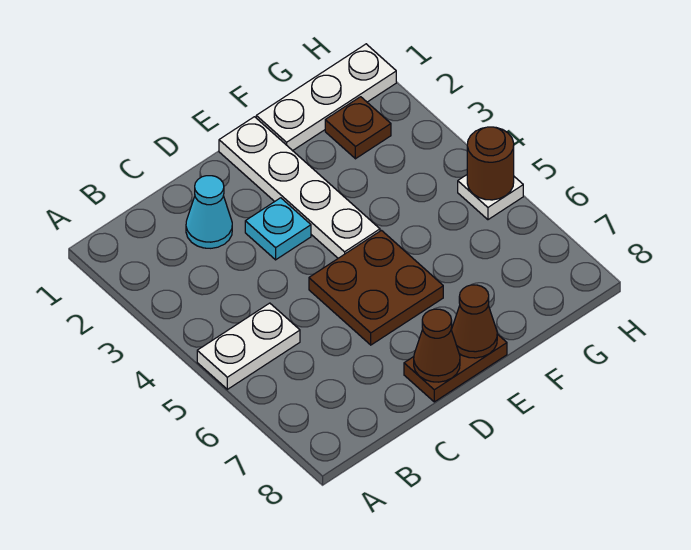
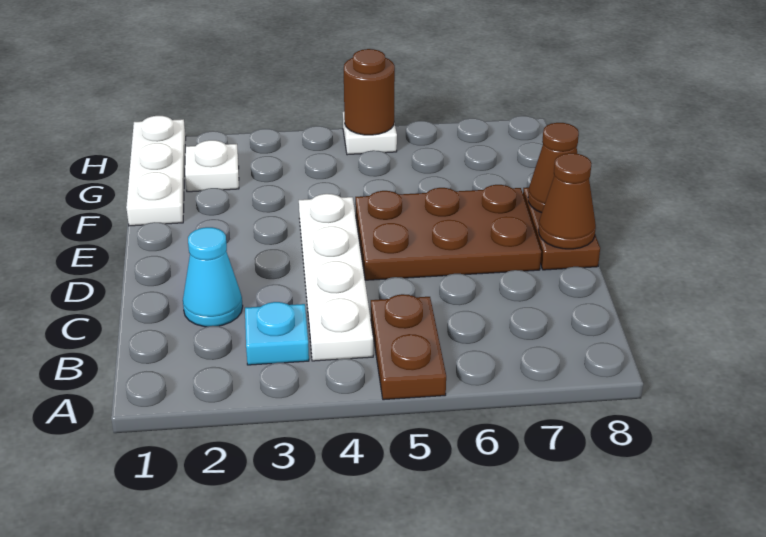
white plate A5:B5 level 1 -> brown plate A5:B5 level 1
cyan plate D3 level 1 -> cyan plate B3 level 1
brown plate D5:E6 level 1 -> brown plate D5:E7 level 1
white plate E1:E4 level 1 -> white plate B4:E4 level 1
brown plate G2 level 1 -> white plate G2 level 1

